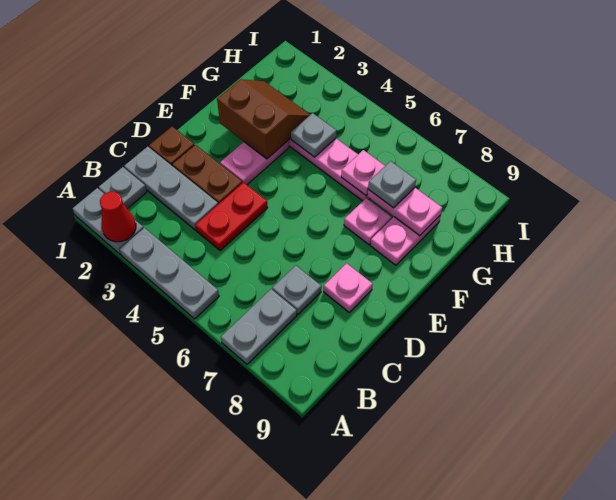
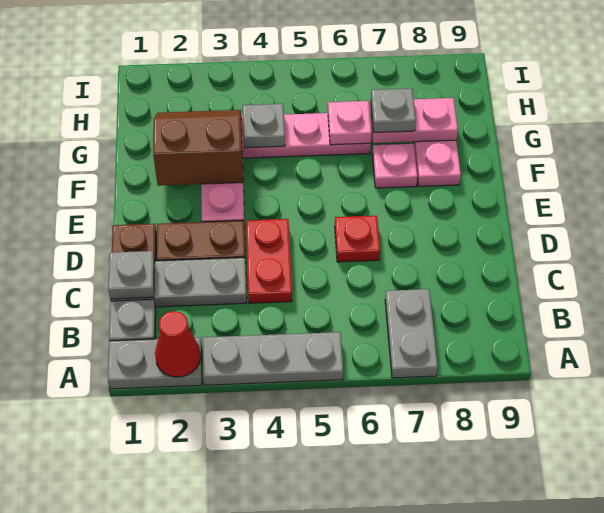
grey plate C7 level 1 -> grey plate C1 level 2
none -> red plate D6 level 1
pink plate D8 level 1 -> none

